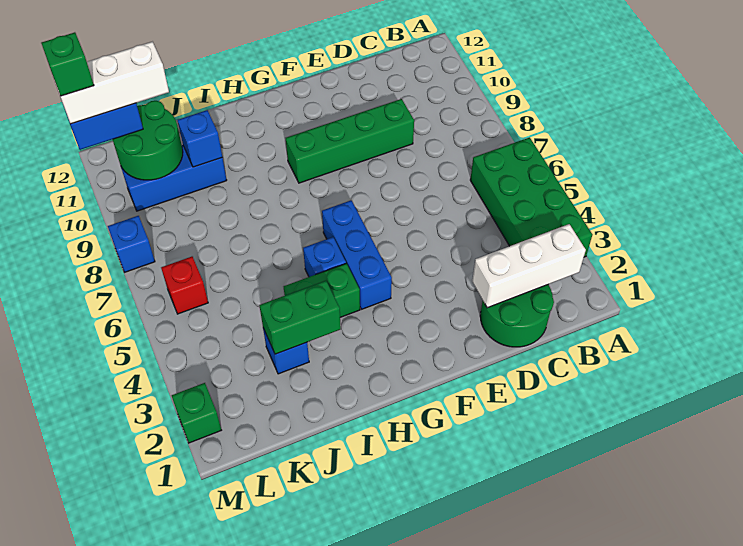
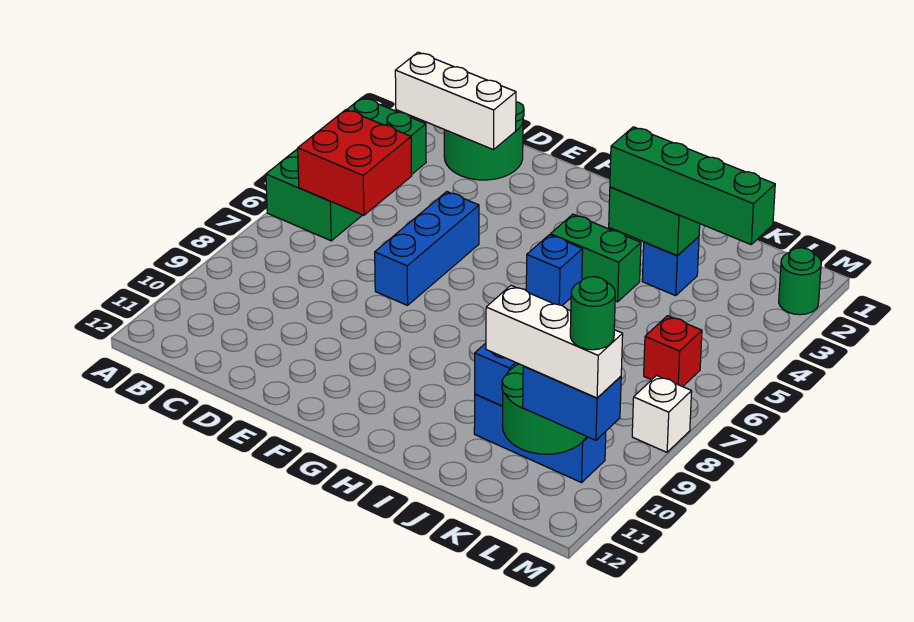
none -> red brick B5:C6 level 2
green brick D9:G9 level 1 -> green brick I3:L3 level 3
blue brick G4:G6 level 1 -> blue brick E5:E7 level 1
green brick M2 level 1 -> green round brick M2 level 1
blue brick M8 level 1 -> white brick M8 level 1
green brick M11 level 5 -> green round brick M11 level 5

